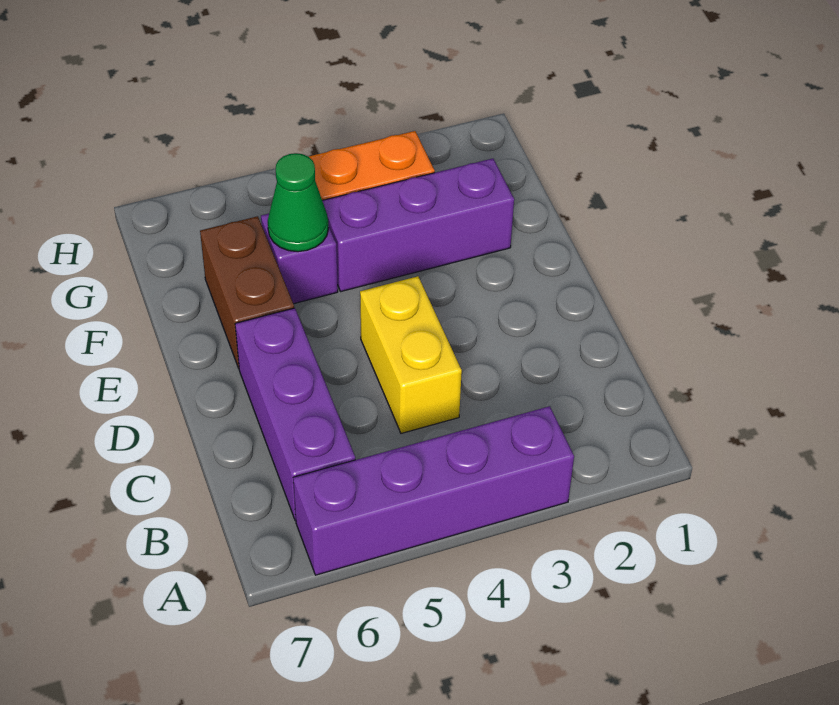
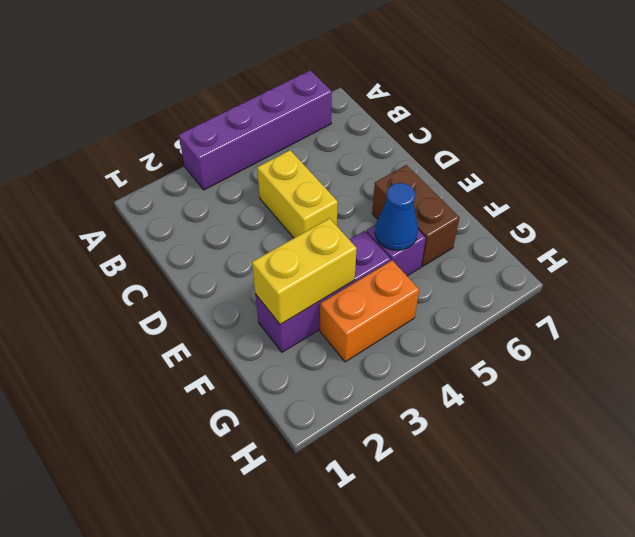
purple brick B6:D6 level 1 -> none
none -> yellow brick F2:F3 level 2
green cone F5 level 2 -> blue cone F5 level 2

